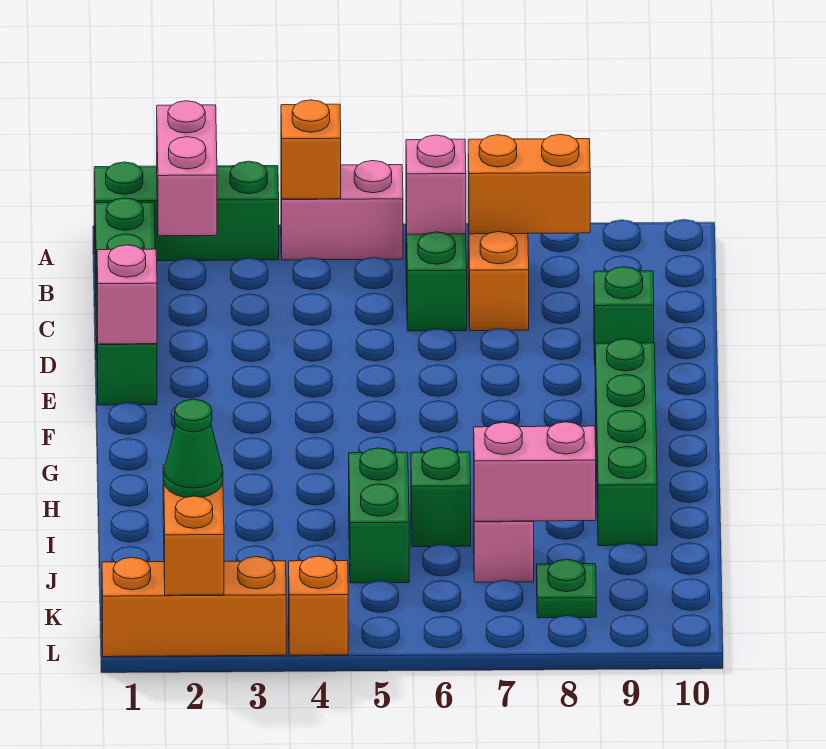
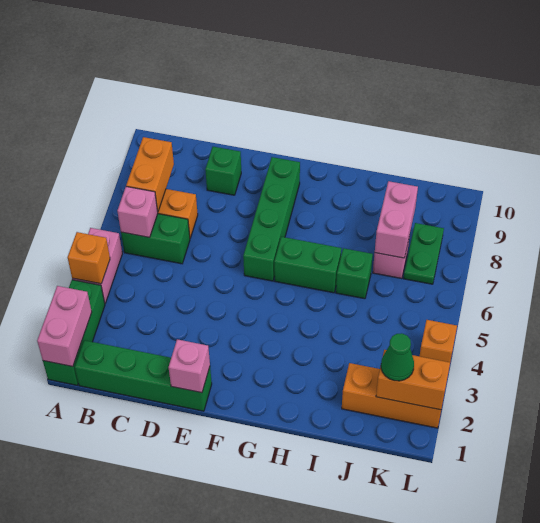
pink brick A2:B2 level 2 -> pink brick A1:A2 level 2
green brick F9:I9 level 1 -> green brick F6:F9 level 1
green brick I5:J5 level 1 -> green brick G6:H6 level 1
green plate K8 level 1 -> green plate K7:K8 level 1
orange brick L1:L3 level 1 -> orange brick J2:L2 level 1

